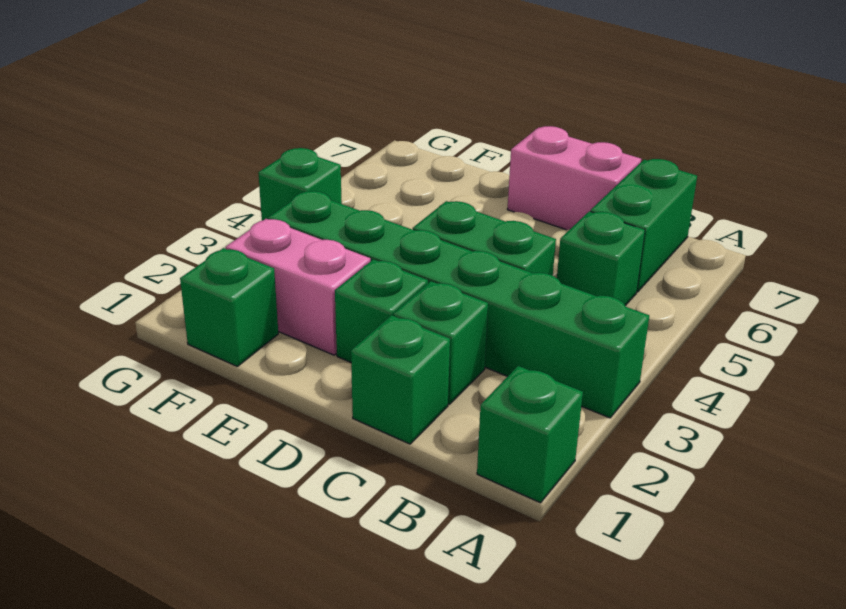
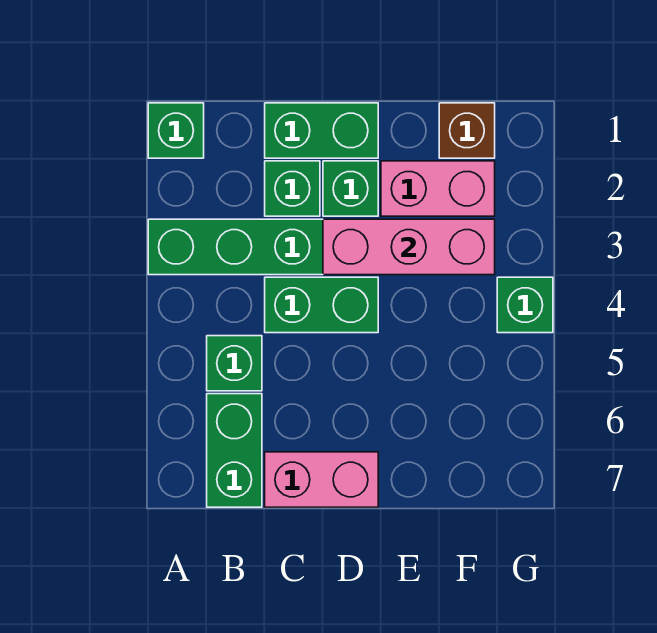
green brick C1 level 1 -> green brick C1:D1 level 1
none -> pink brick D3:F3 level 2
green brick F1 level 1 -> brown brick F1 level 1

